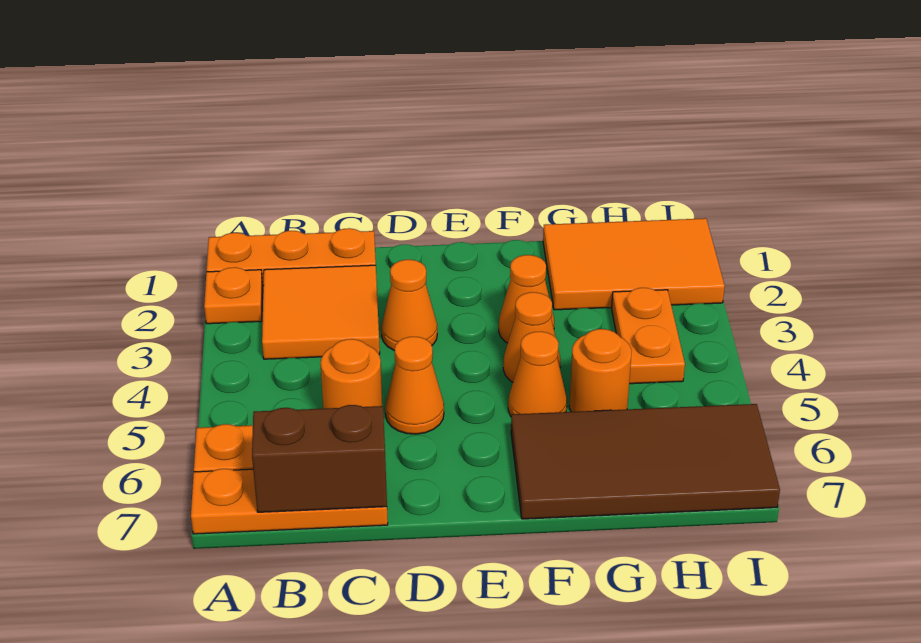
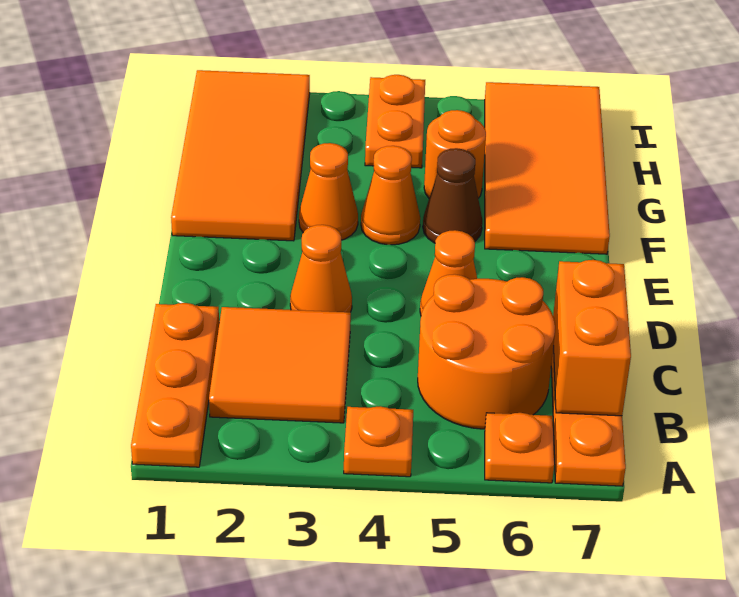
orange plate A2 level 1 -> orange plate A4 level 1
brown brick B7:C7 level 2 -> orange brick B7:C7 level 2
orange round brick C5 level 1 -> orange round brick B5:C6 level 1
orange cone F5 level 1 -> brown cone F5 level 1
brown tile F6:I7 level 1 -> orange tile F6:I7 level 1
orange tile G1:I2 level 1 -> orange tile F1:I2 level 1
orange plate H3:H4 level 1 -> orange plate H4:I4 level 1

